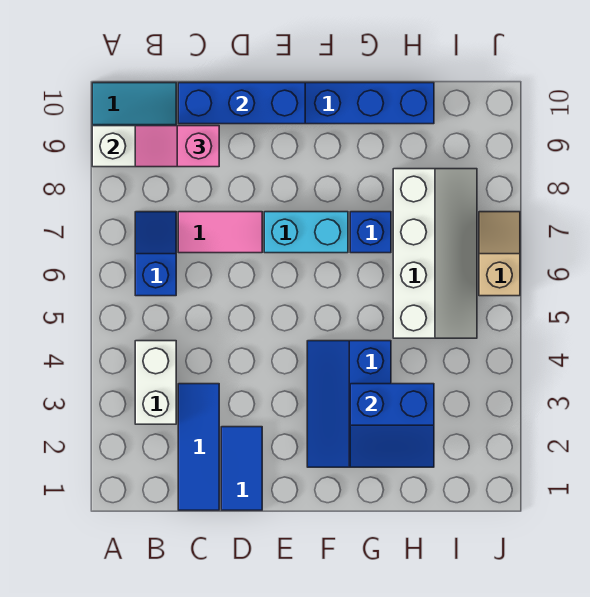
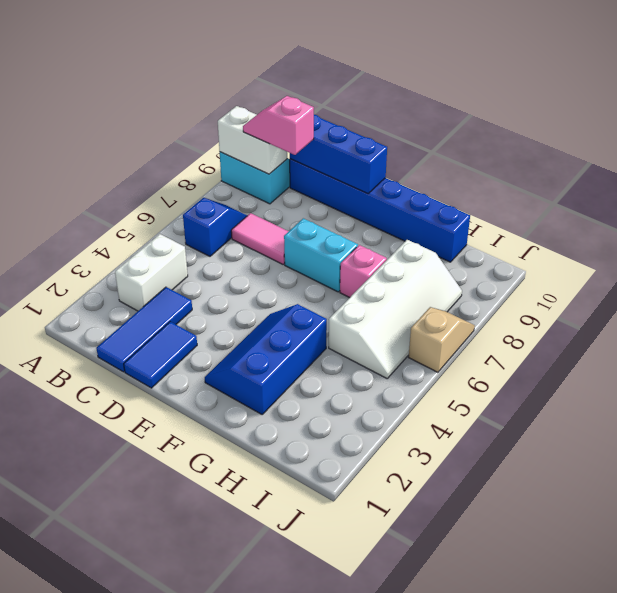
blue slope G2:H3 level 2 top 3 -> none
blue brick G7 level 1 -> pink brick G7 level 1

